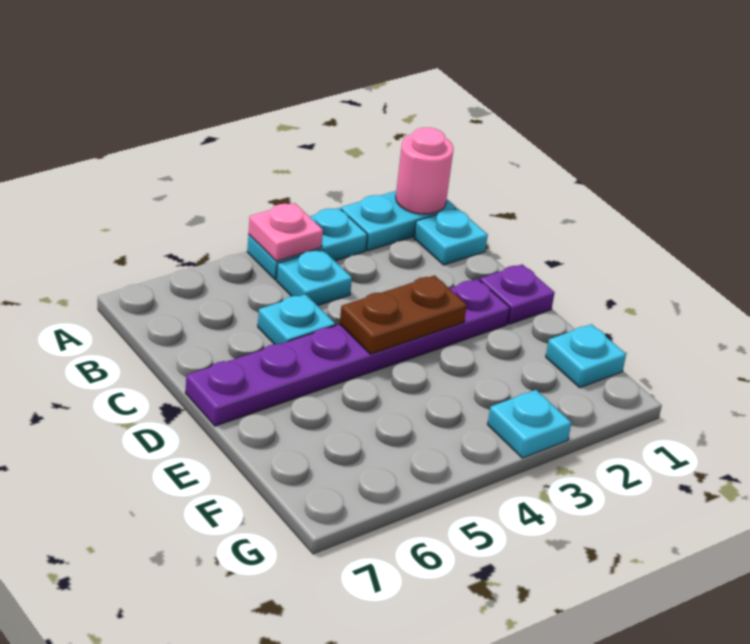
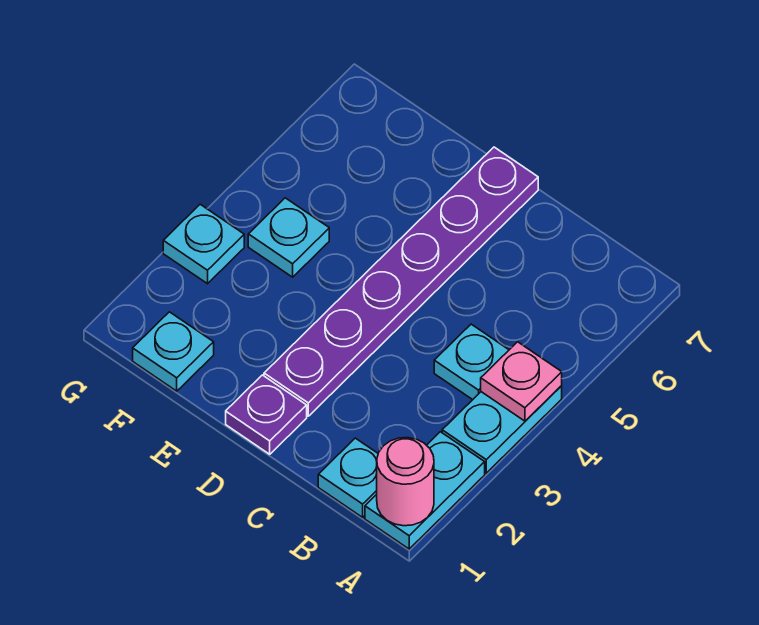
cyan plate C5 level 1 -> cyan plate F4 level 1
brown plate D3:D4 level 2 -> none

